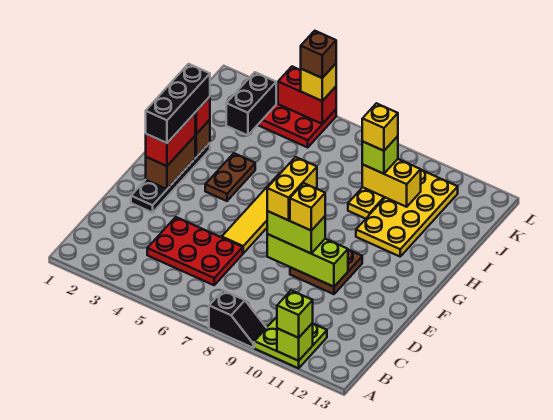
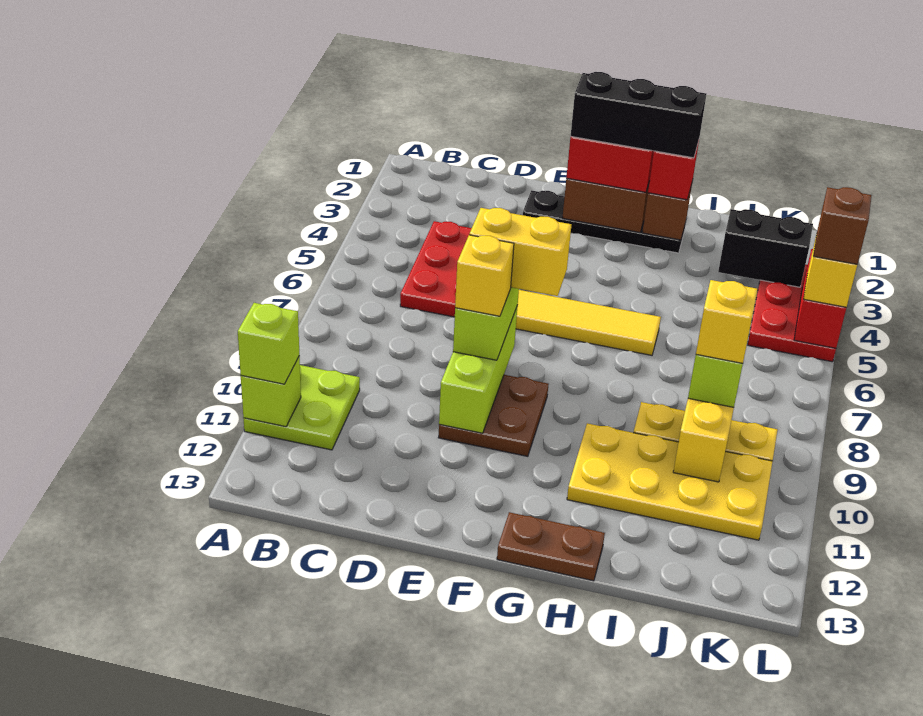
black slope A8:A9 level 1 top 8 -> none
brown plate G4:H4 level 1 -> brown plate G13:H13 level 1

